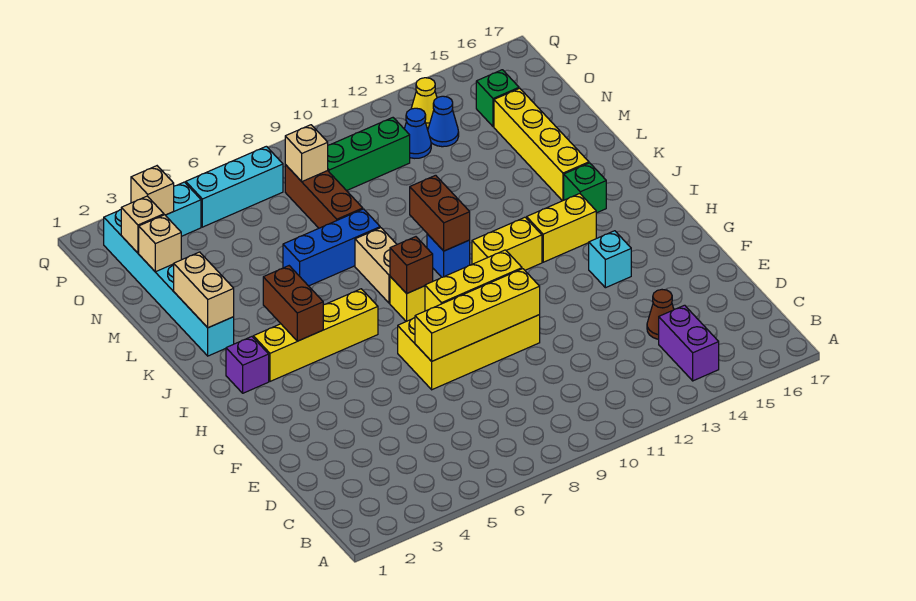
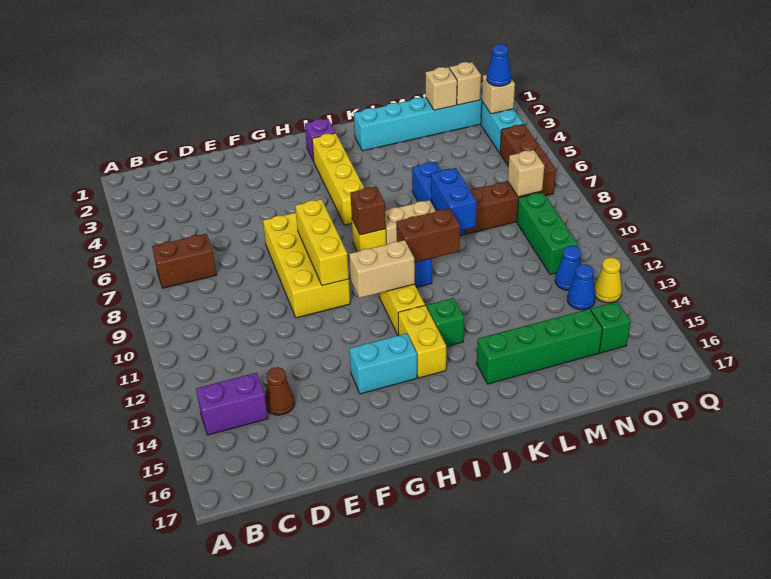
yellow brick F7:F10 level 2 -> none
cyan brick G14 level 1 -> cyan brick G14:H14 level 1
brown brick I4:J4 level 2 -> brown brick B7:C7 level 1
green brick J15 level 1 -> green brick J13 level 1
tan brick K2:L2 level 2 -> tan brick H11:I11 level 2
yellow brick K15:N15 level 1 -> green brick K15:N15 level 1
none -> blue brick L8:L9 level 2
none -> blue cone P3 level 3
cyan brick P5:P7 level 1 -> brown brick P5:P7 level 1

